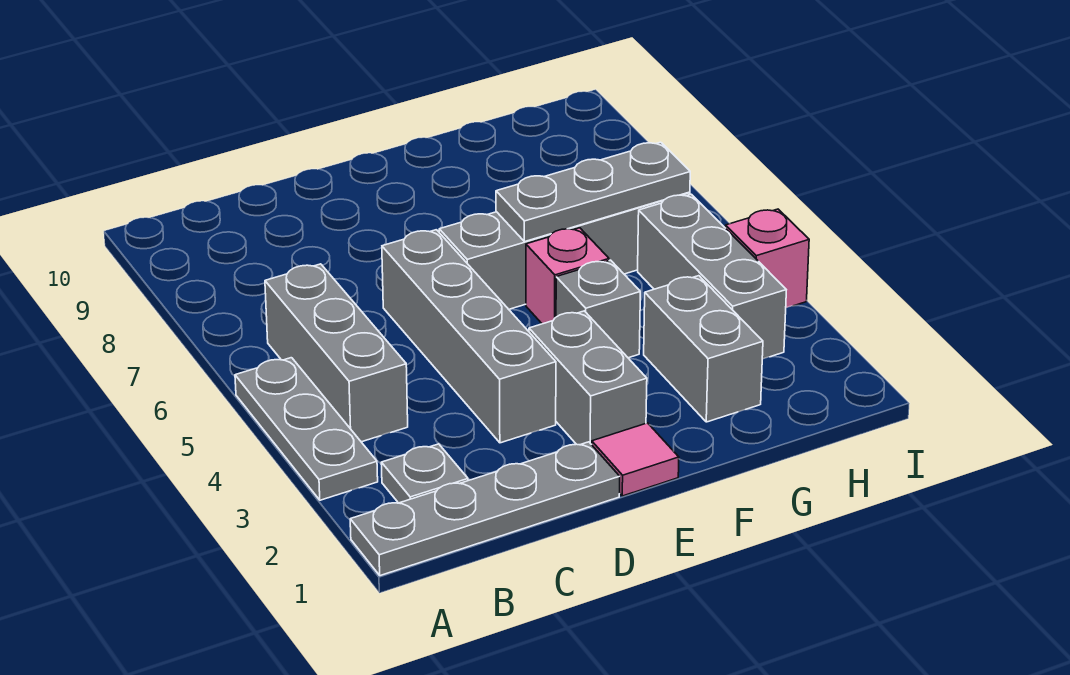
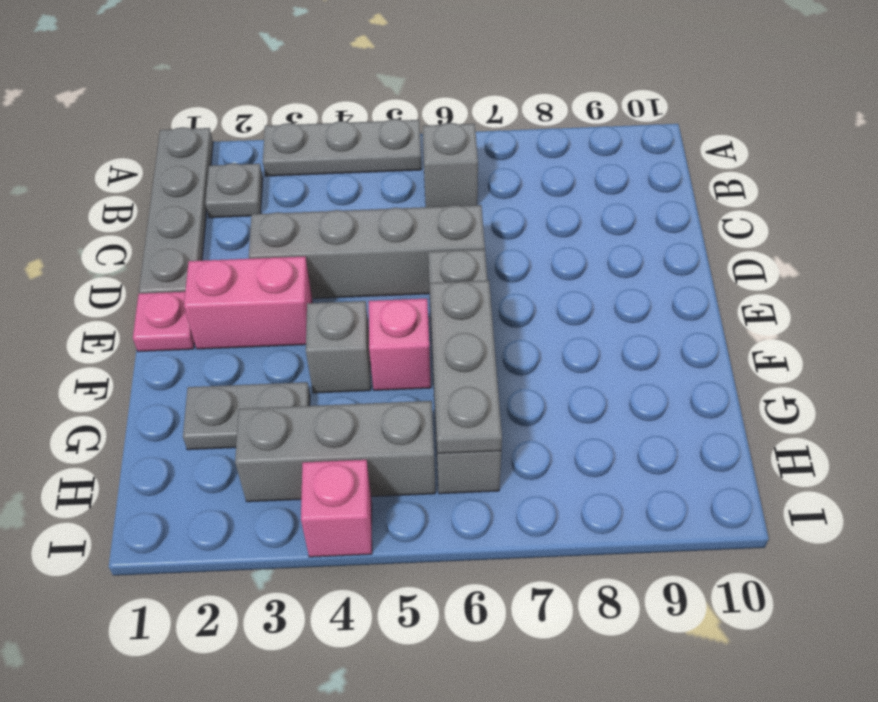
grey brick B4:B6 level 1 -> grey brick B6 level 1
pink tile E1 level 1 -> pink plate E1 level 1
grey brick E2:E3 level 1 -> pink brick E2:E3 level 1
grey brick G2:G3 level 1 -> grey plate G2:G3 level 1

